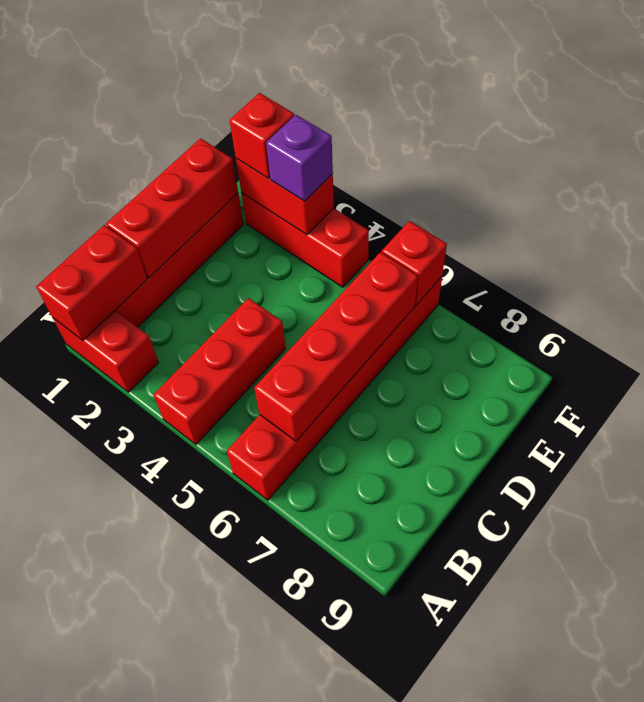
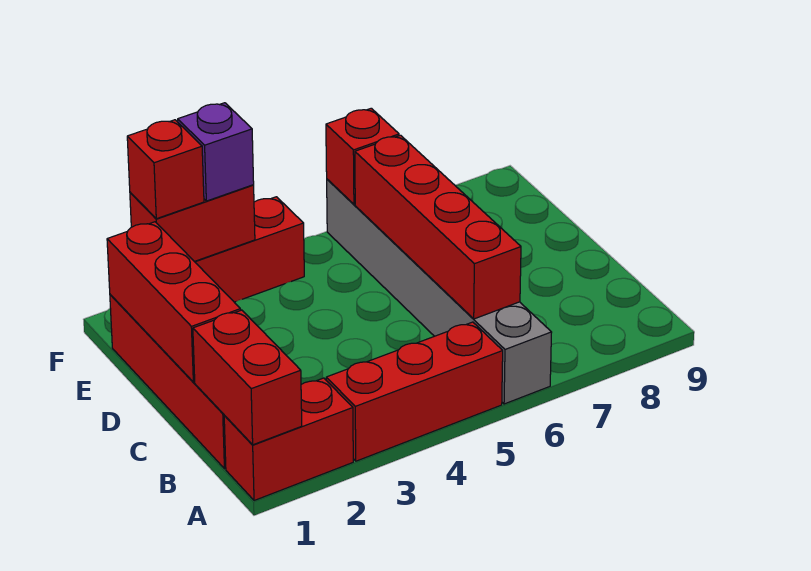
red brick A4:C4 level 1 -> red brick A3:A5 level 1
red brick A6:F6 level 1 -> grey brick A6:F6 level 1

